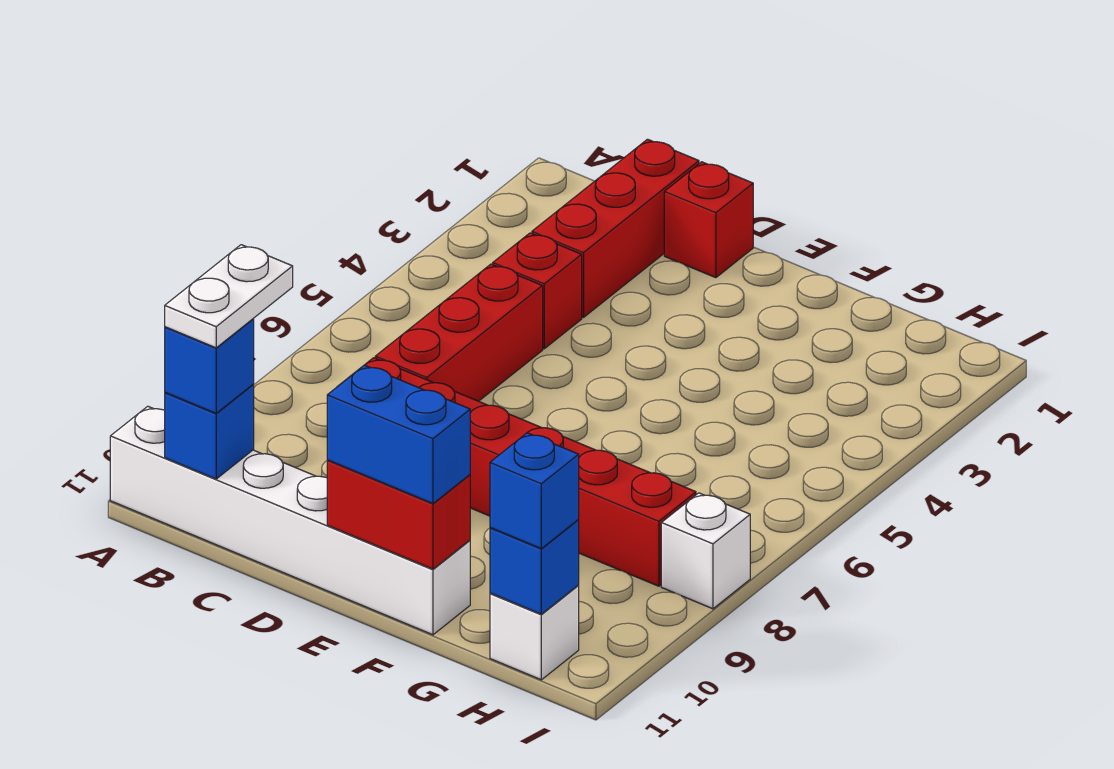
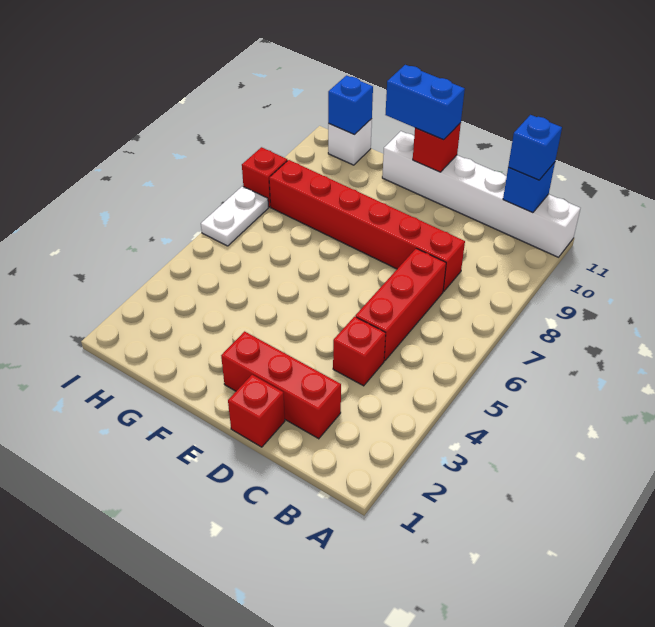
white plate B10:B11 level 4 -> white plate I6:I7 level 1
red brick C1:C3 level 1 -> red brick C2:E2 level 1
red brick E11:F11 level 2 -> red brick E11 level 2
blue brick H11 level 3 -> none
white brick I8 level 1 -> red brick I8 level 1

